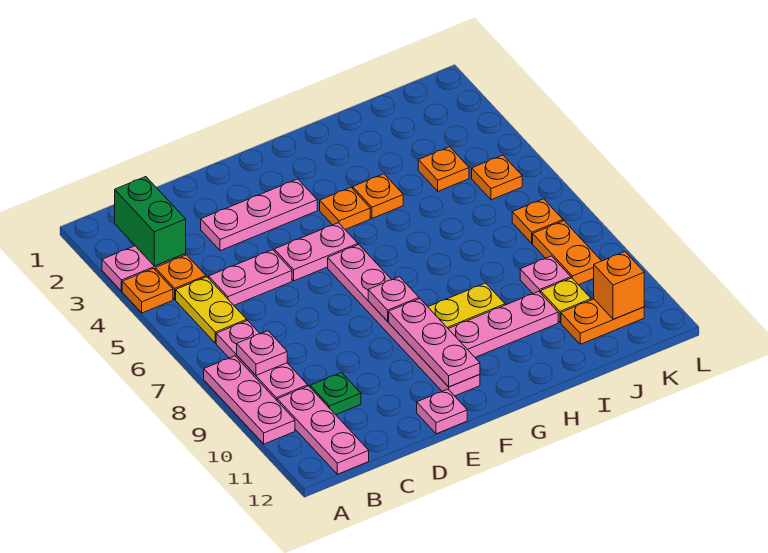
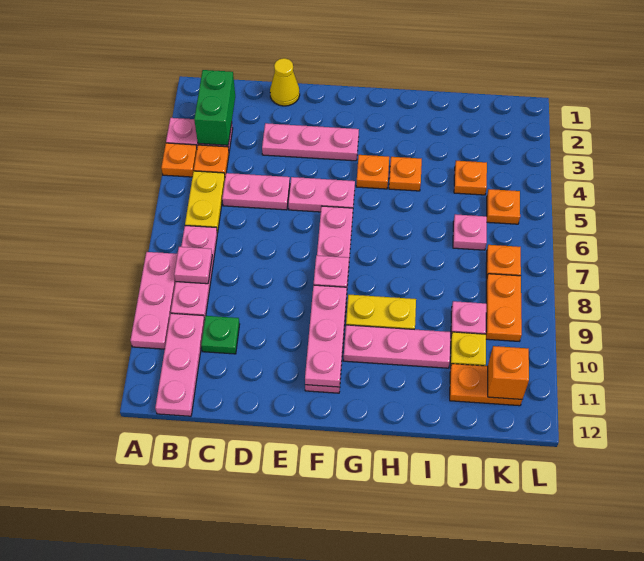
none -> yellow cone D1 level 1
pink plate E12 level 1 -> pink plate J6 level 1

